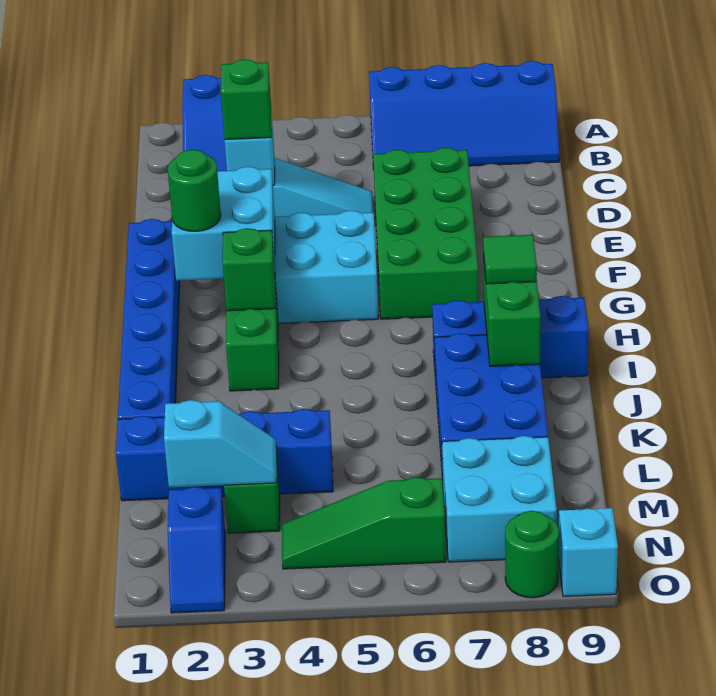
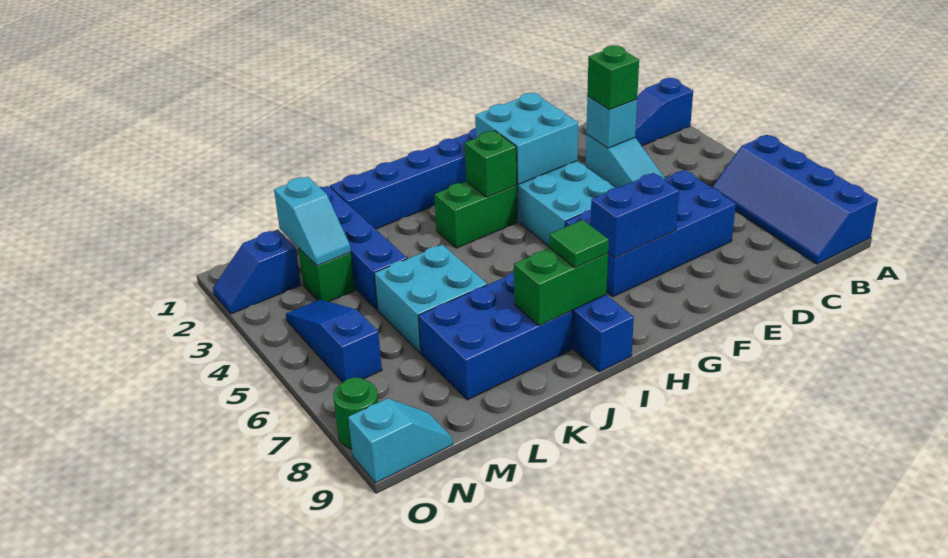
green brick D6:G7 level 1 -> blue brick D6:G7 level 1
none -> blue brick F7:G7 level 2
green round brick G2 level 3 -> none
cyan brick M7:N8 level 1 -> cyan brick K5:L6 level 1
green slope N4:N6 level 1 top 6 -> blue slope N4:N6 level 1 top 6

